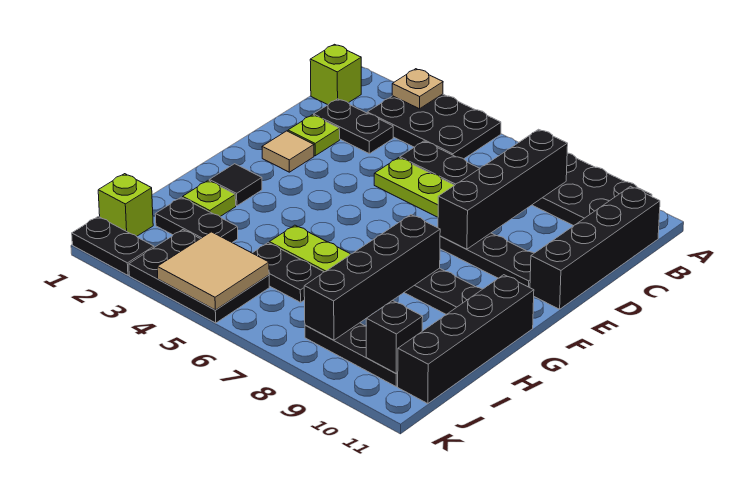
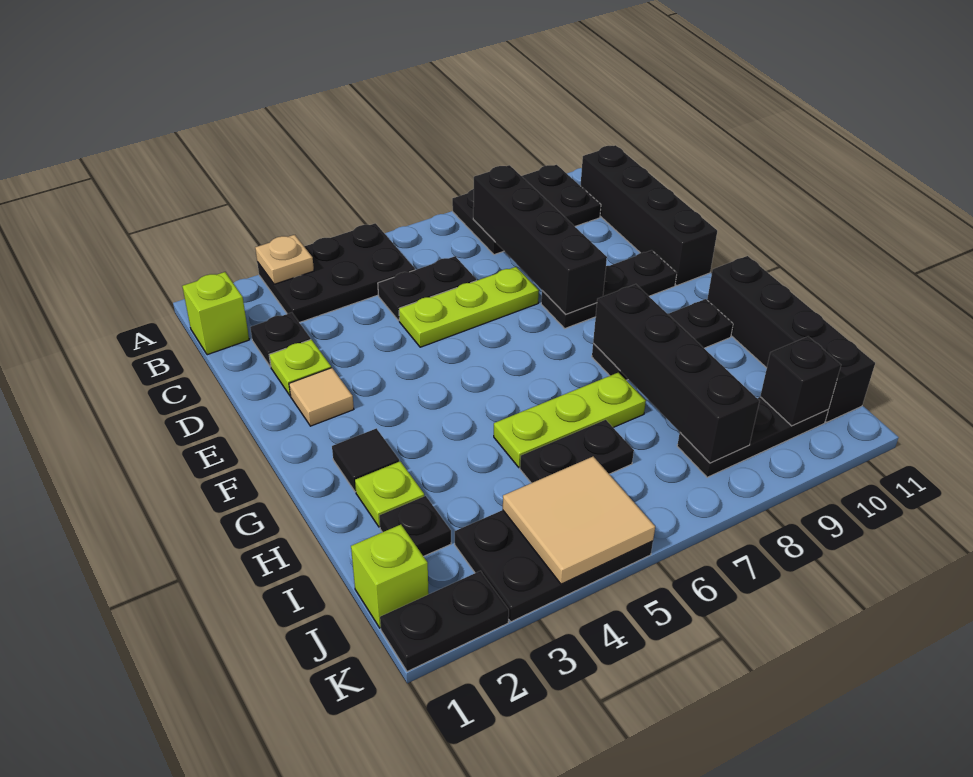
black plate C2:C3 level 1 -> black plate C2 level 1
black plate I2:I3 level 1 -> black plate I2 level 1

